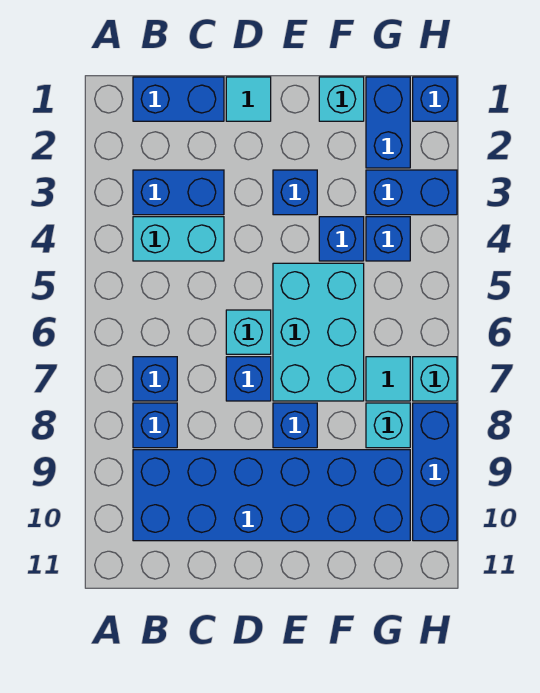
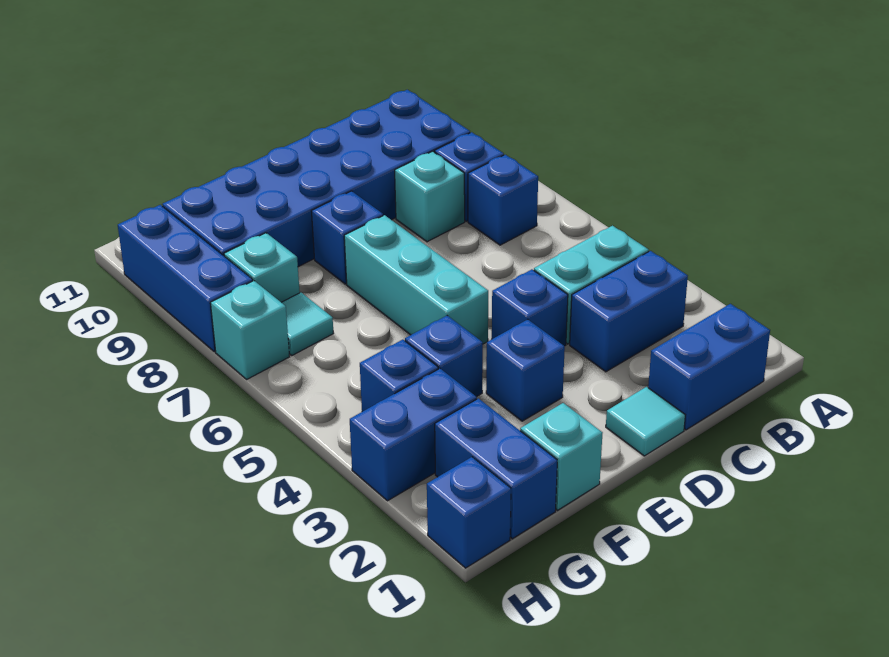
cyan brick D6 level 1 -> cyan brick C8 level 1
blue brick D7 level 1 -> blue brick D4 level 1
cyan brick E5:F7 level 1 -> cyan brick E5:E7 level 1

